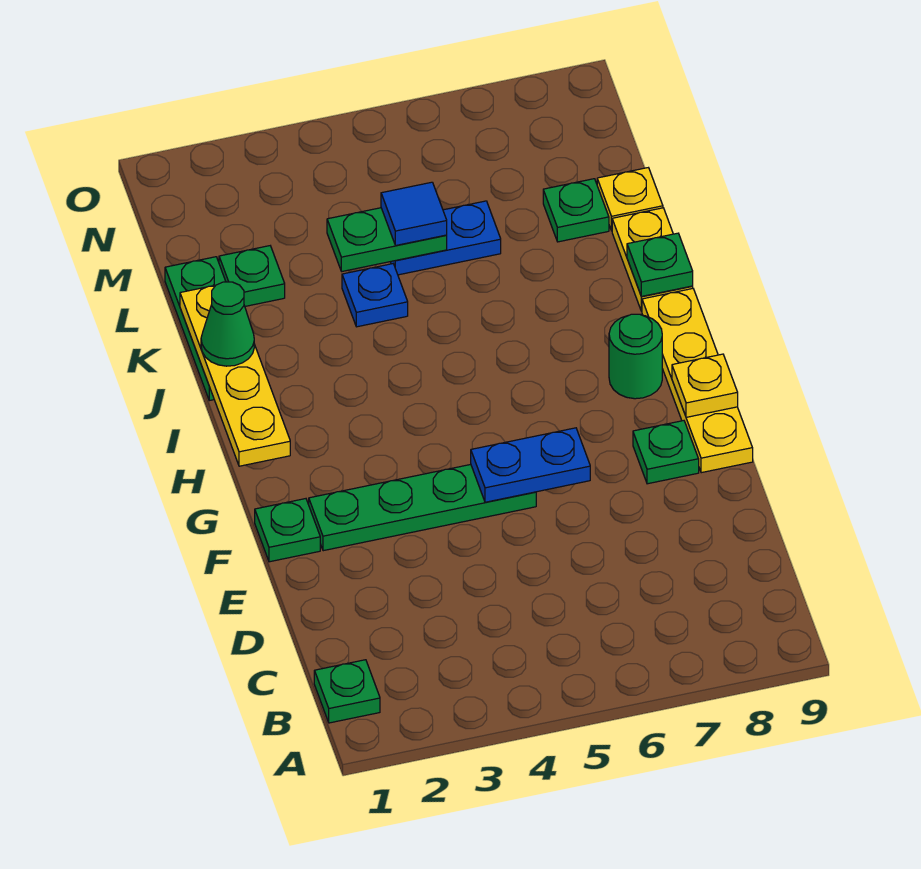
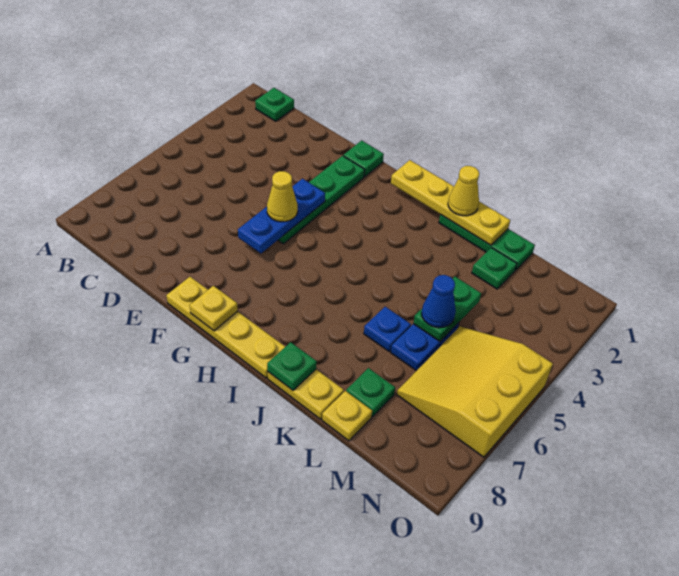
blue plate F5:F6 level 2 -> blue plate F4:F6 level 2
none -> yellow cone F5 level 3
green plate F8 level 1 -> none
green round brick H8 level 1 -> none
green cone J1 level 3 -> yellow cone J1 level 3
blue plate K4 level 1 -> blue plate K6 level 1
blue tile L5 level 3 -> blue cone L5 level 3
none -> yellow slope M5:O7 level 1 top O

